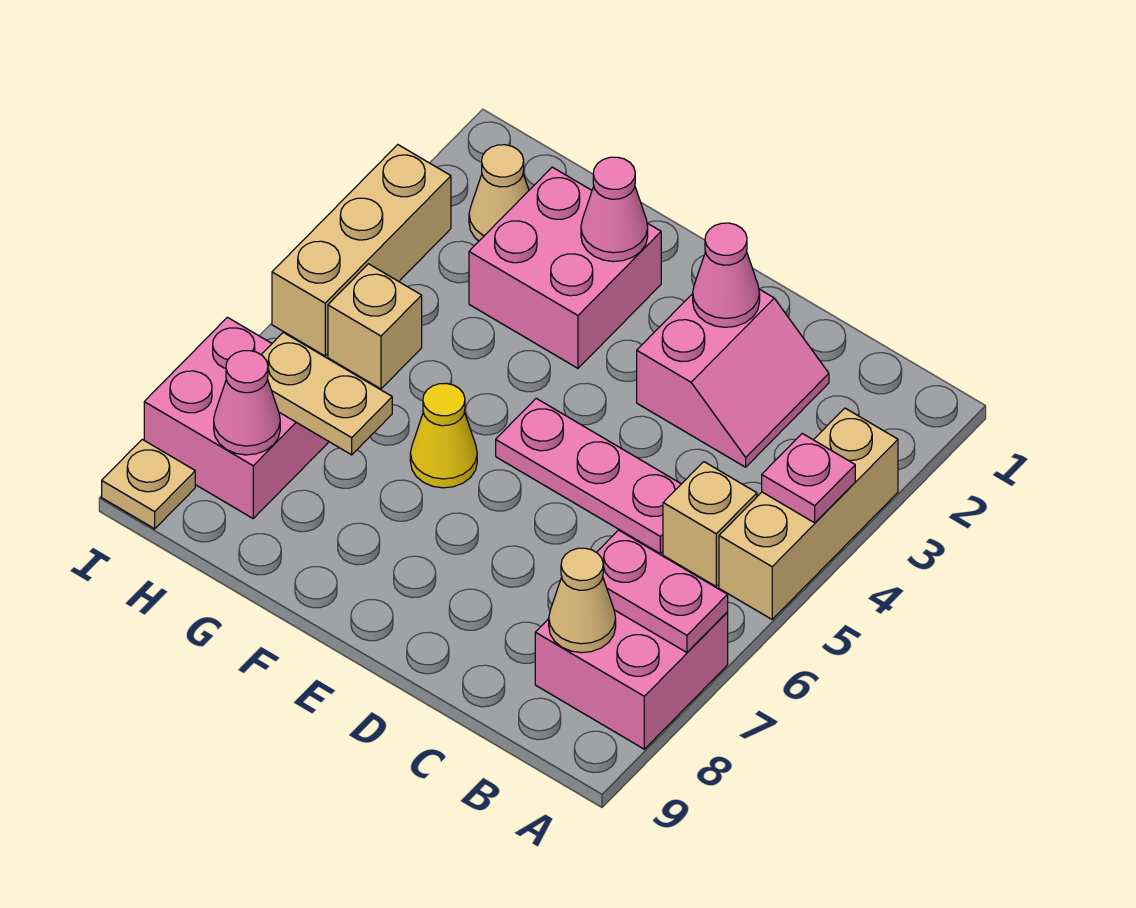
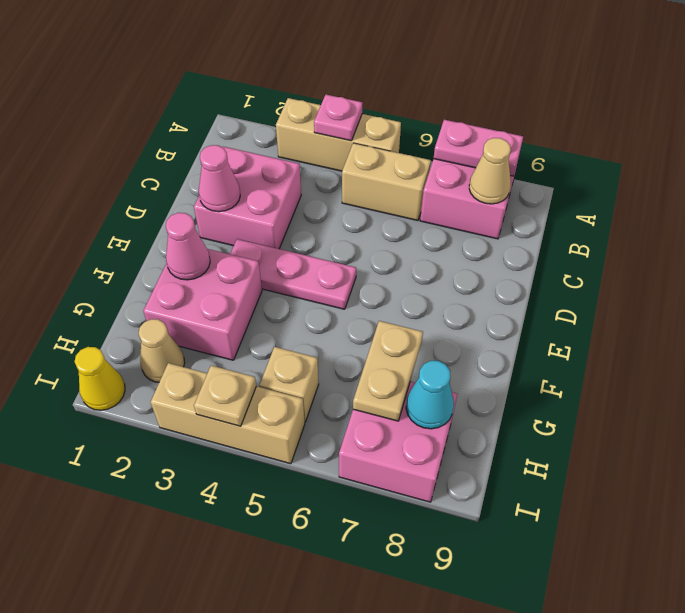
pink plate A7:B7 level 2 -> pink plate A7:A8 level 2
tan brick B5 level 1 -> tan brick B5:B6 level 1
pink slope C2:D3 level 1 top D -> pink brick C2:D3 level 1
pink plate C5:E5 level 1 -> pink plate E3:E5 level 1
yellow cone F6 level 1 -> yellow cone I1 level 1
pink cone H8 level 2 -> cyan cone H8 level 2
tan plate I9 level 1 -> tan plate I4 level 2

